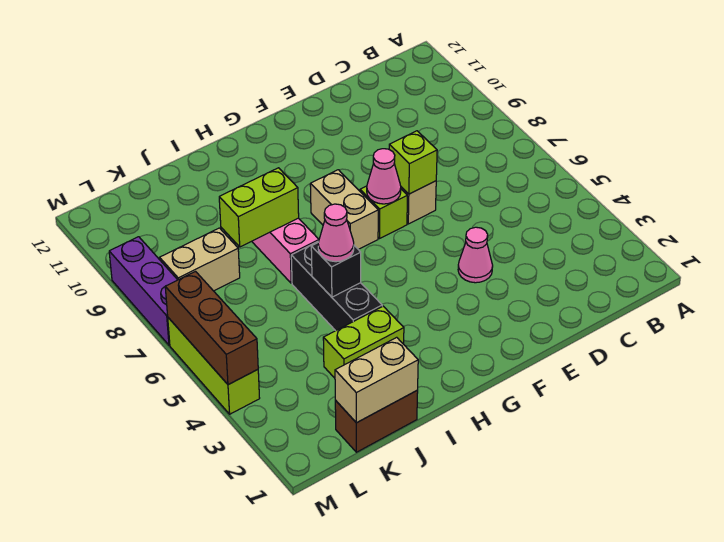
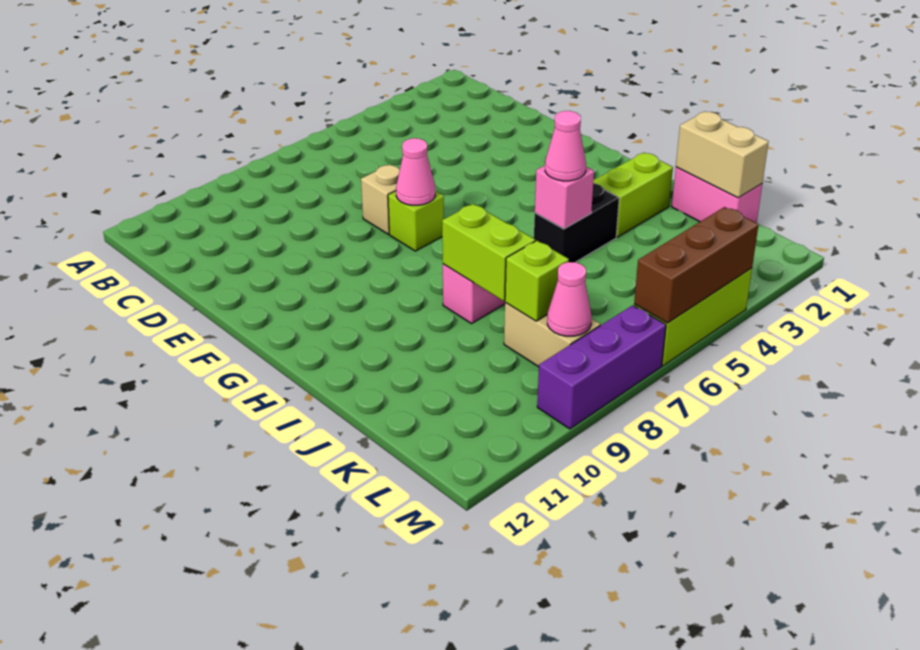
pink cone E4 level 1 -> pink cone L8 level 2
lime brick E7 level 2 -> lime brick K8 level 2
tan brick G7:G8 level 1 -> none
lime brick I3:J3 level 1 -> lime brick I2:I3 level 1
black brick I4:I6 level 1 -> black brick I4:I5 level 1
black brick I5 level 2 -> pink brick I5 level 2
brown brick J1:K1 level 1 -> pink brick J1:K1 level 1

